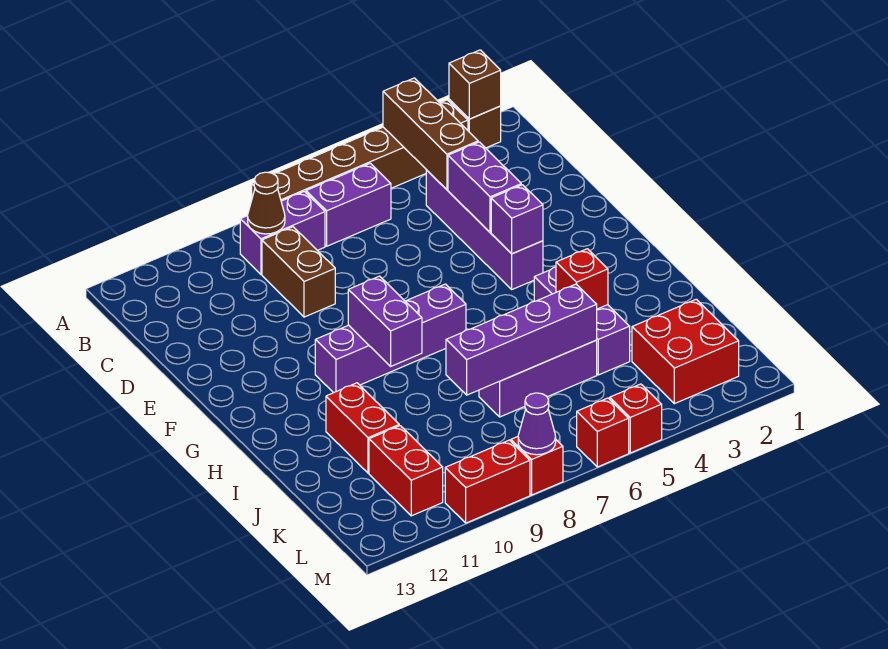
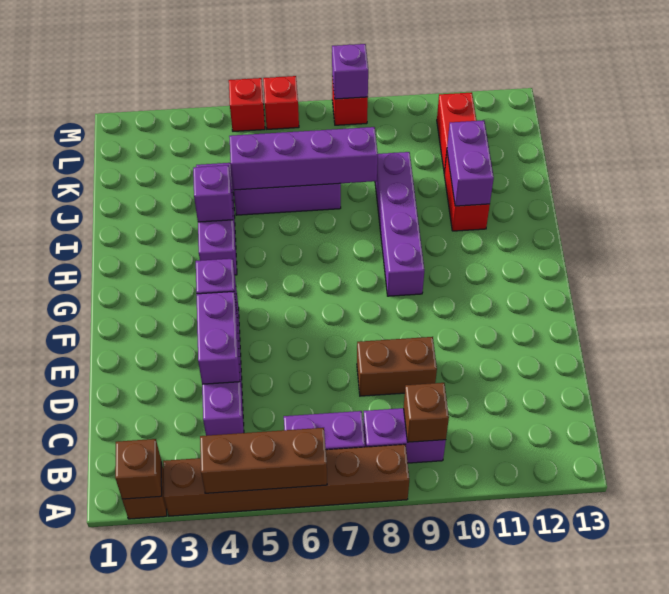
brown brick A4:C4 level 2 -> brown brick A4:A6 level 2
brown cone B9 level 2 -> brown brick B9 level 2
brown brick C9:D9 level 1 -> brown brick D8:D9 level 1
purple brick G7:G10 level 1 -> purple brick G9:J9 level 1
purple brick G9:H9 level 2 -> purple brick I11:J11 level 2
red brick I4 level 2 -> purple brick I4 level 2
red brick K2:L3 level 1 -> none
purple cone M8 level 2 -> purple brick M8 level 2
red brick M9:M10 level 1 -> none

